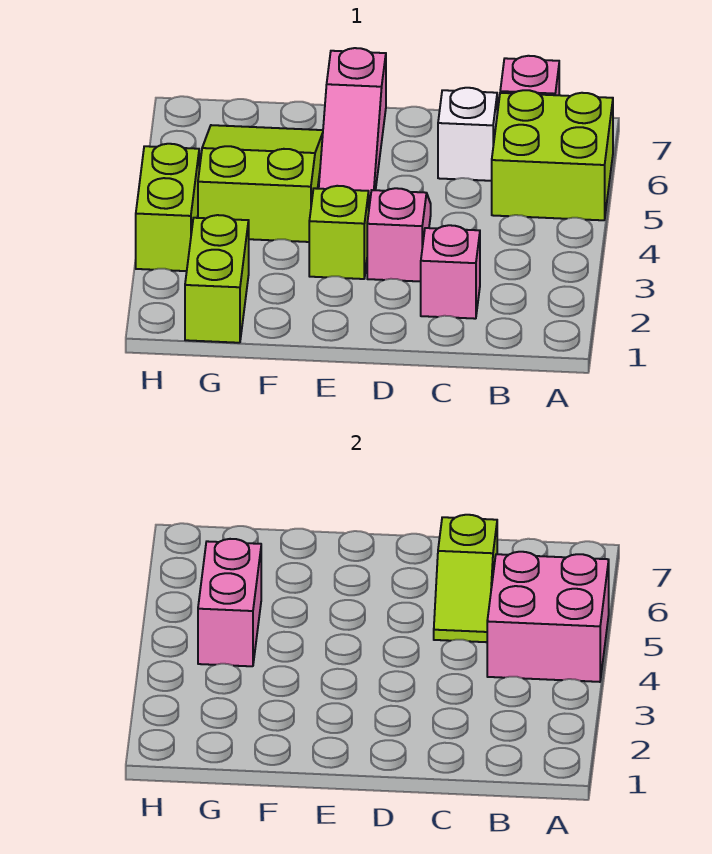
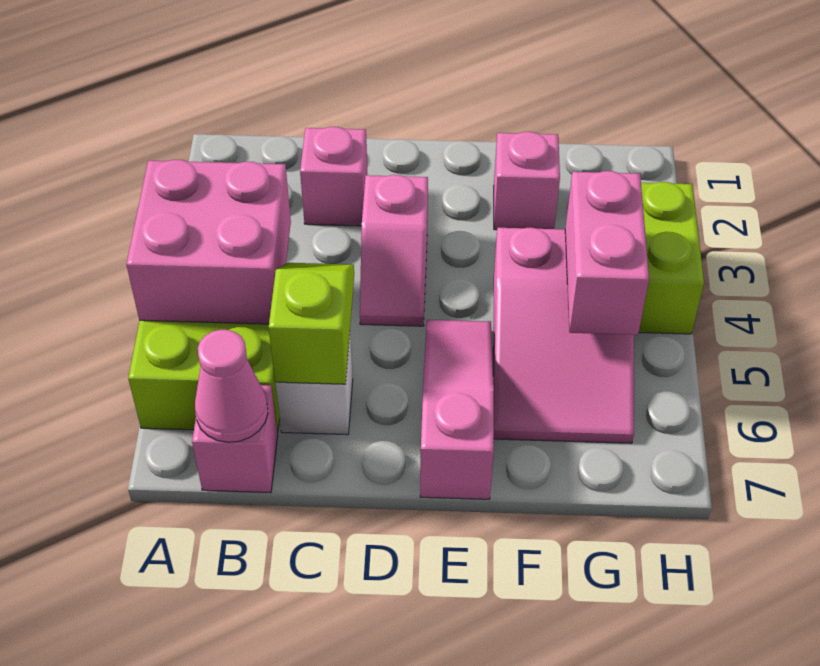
none -> pink cone B7 level 2
lime brick E3 level 1 -> none
none -> pink brick F2 level 1
lime slope F4:G6 level 1 top 4 -> pink slope F4:G6 level 1 top 4
lime brick G1:G2 level 1 -> none

